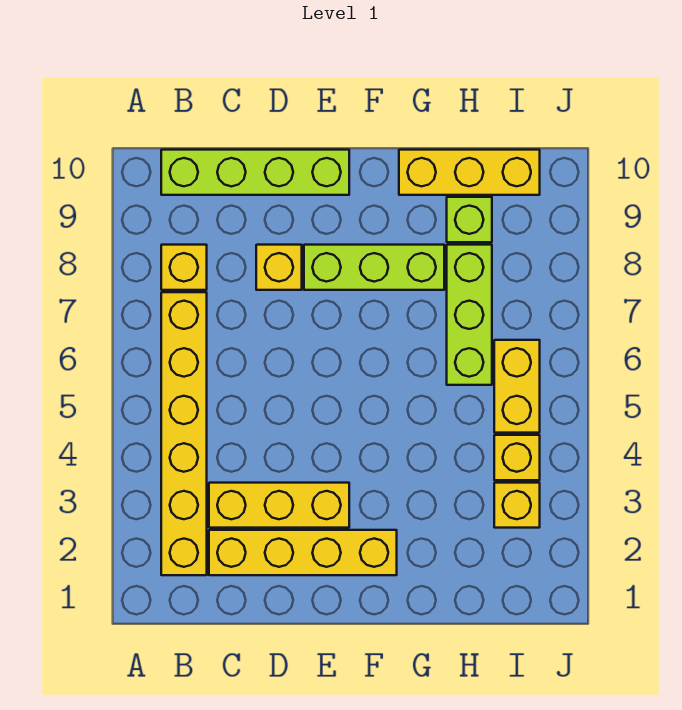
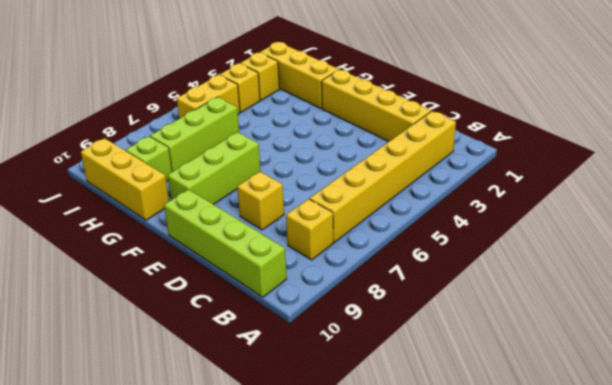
yellow brick C3:E3 level 1 -> yellow brick G2:I2 level 1
lime brick E8:G8 level 1 -> lime brick F7:F9 level 1

